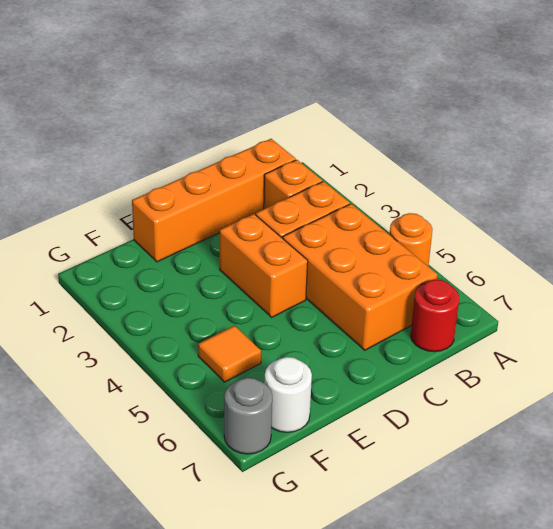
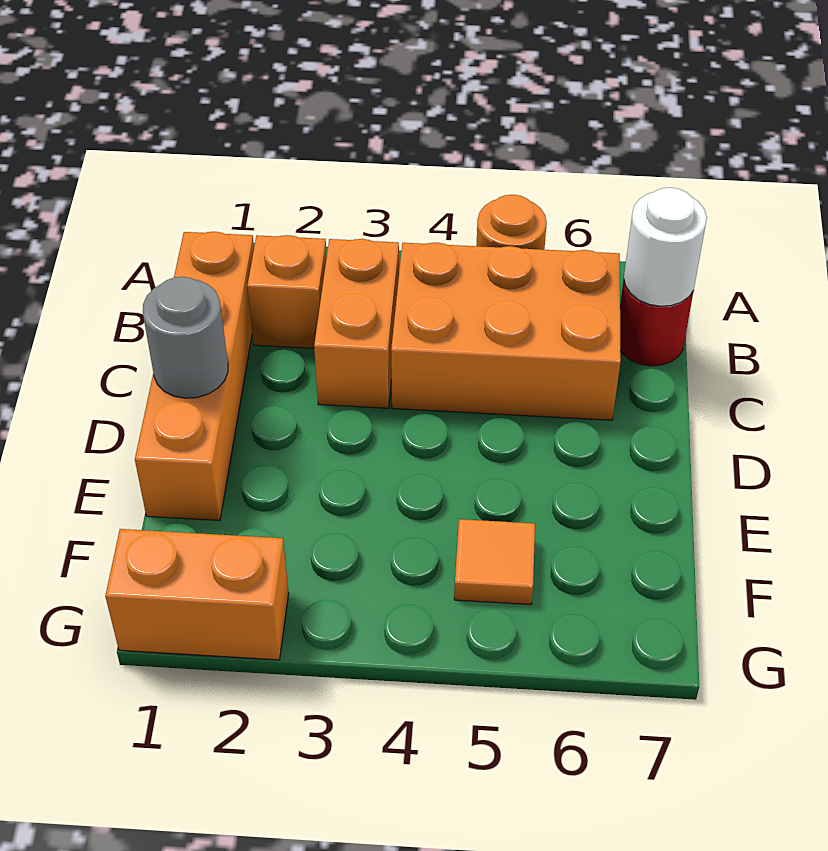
orange brick D3:D4 level 1 -> orange brick G1:G2 level 1
white round brick F7 level 1 -> white round brick B7 level 2
grey round brick G7 level 1 -> grey round brick D1 level 2

